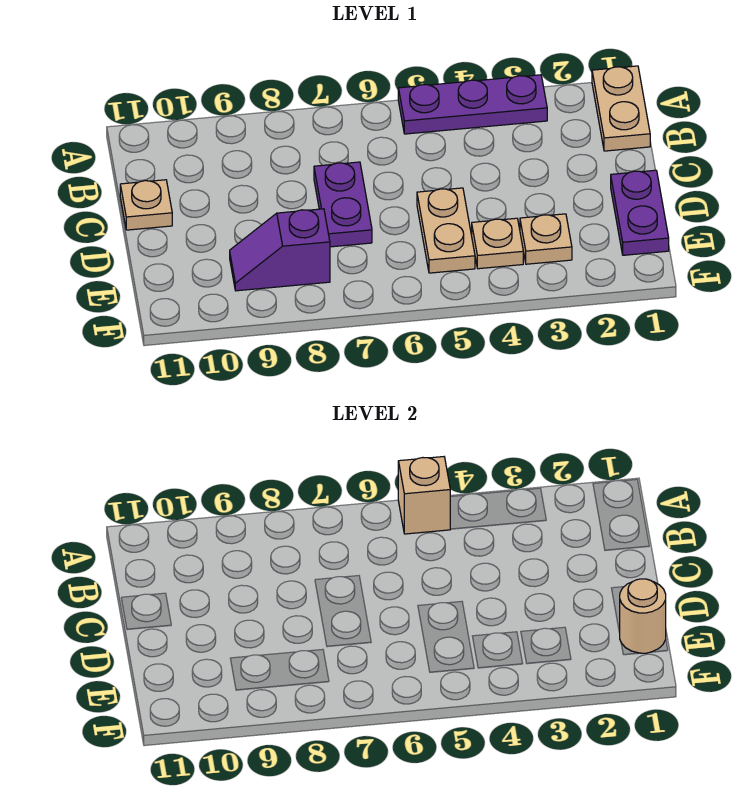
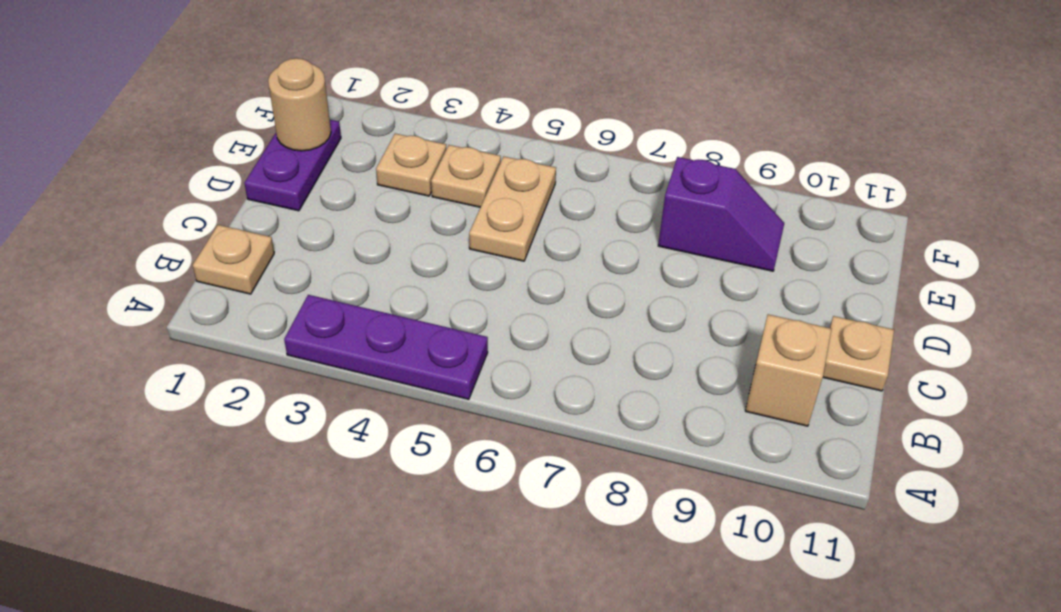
tan plate A1:B1 level 1 -> tan plate B1 level 1
tan brick A5 level 2 -> tan brick B10 level 1
purple plate C7:D7 level 1 -> none

